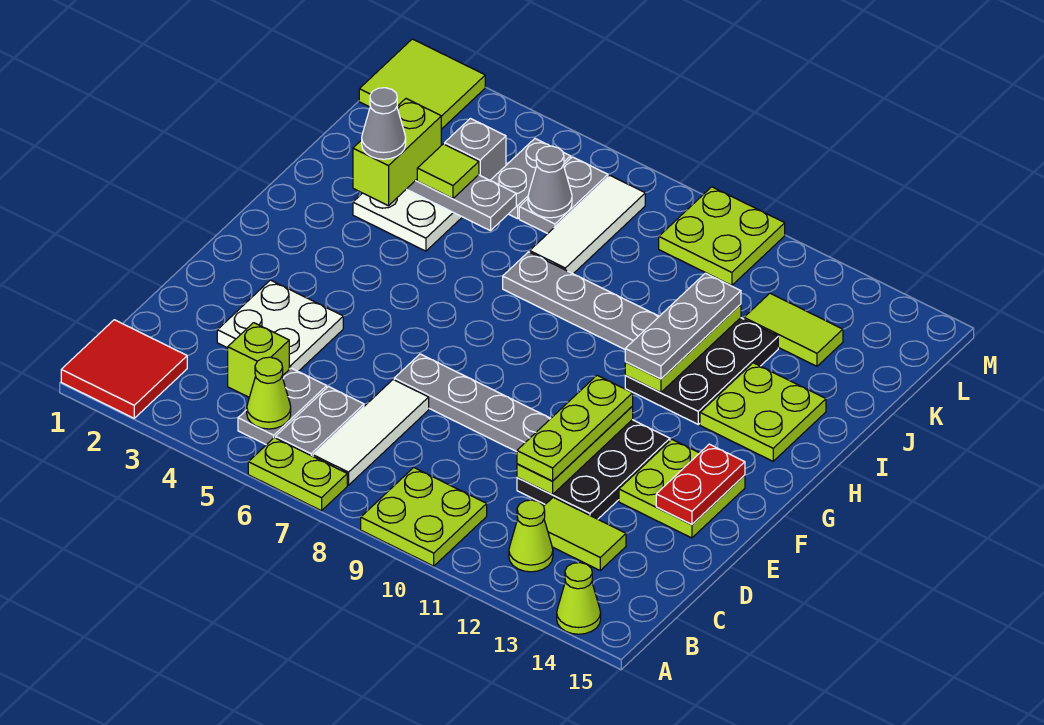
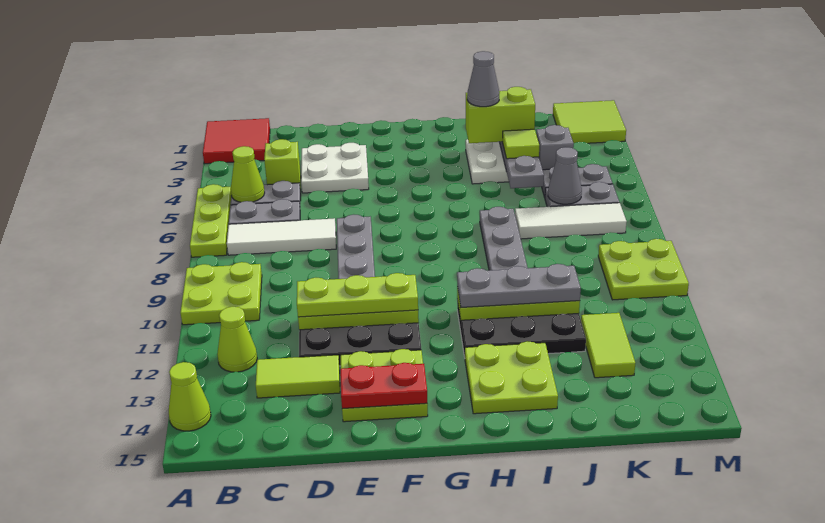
lime plate A6:A7 level 1 -> lime plate A5:A7 level 1
lime tile C12:C13 level 1 -> lime tile C13:D13 level 1

